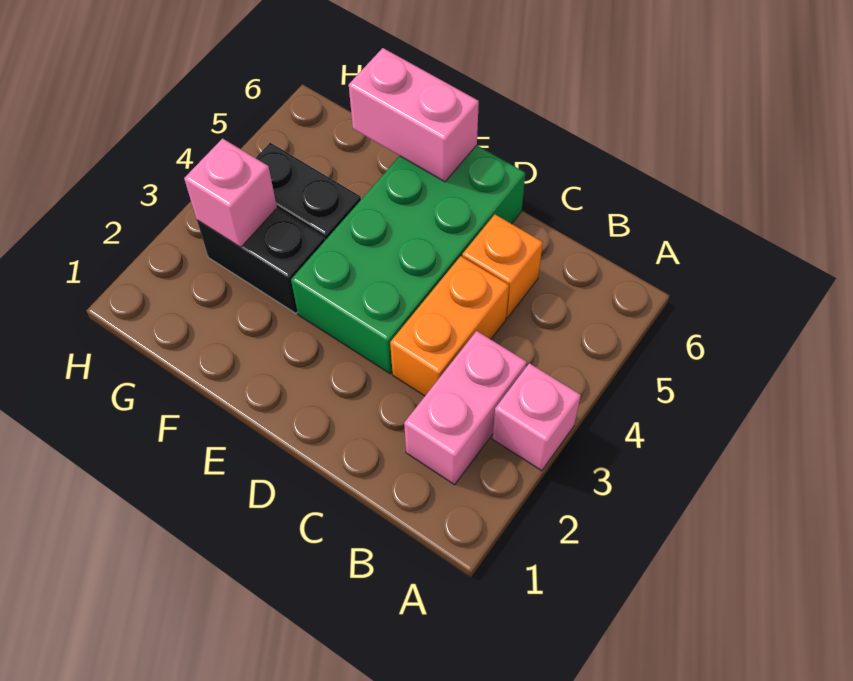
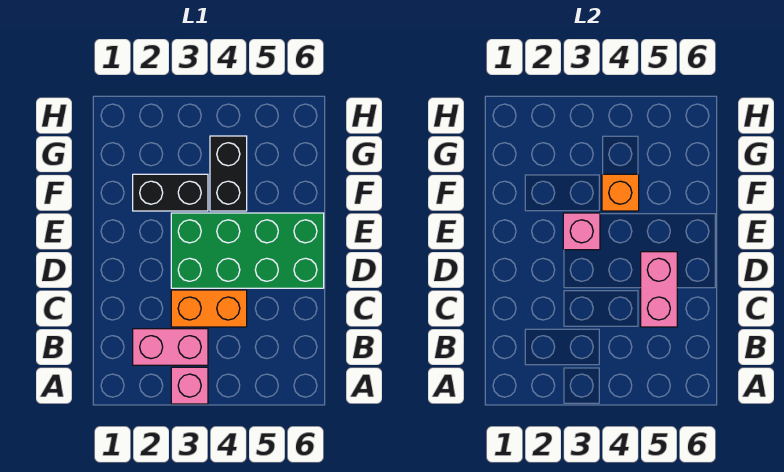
orange brick C5 level 1 -> orange brick F4 level 2
pink brick E6:F6 level 2 -> pink brick C5:D5 level 2
black brick F3:G3 level 1 -> black brick F2:F3 level 1
pink brick G3 level 2 -> pink brick E3 level 2

